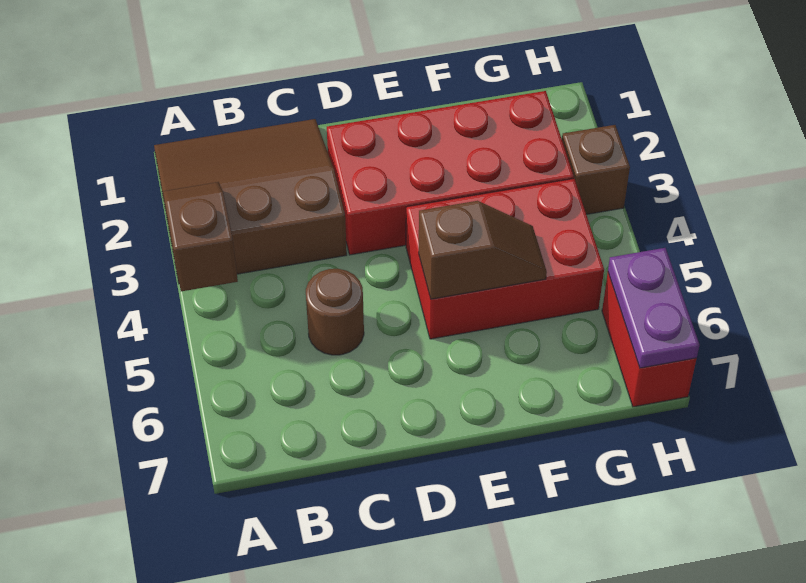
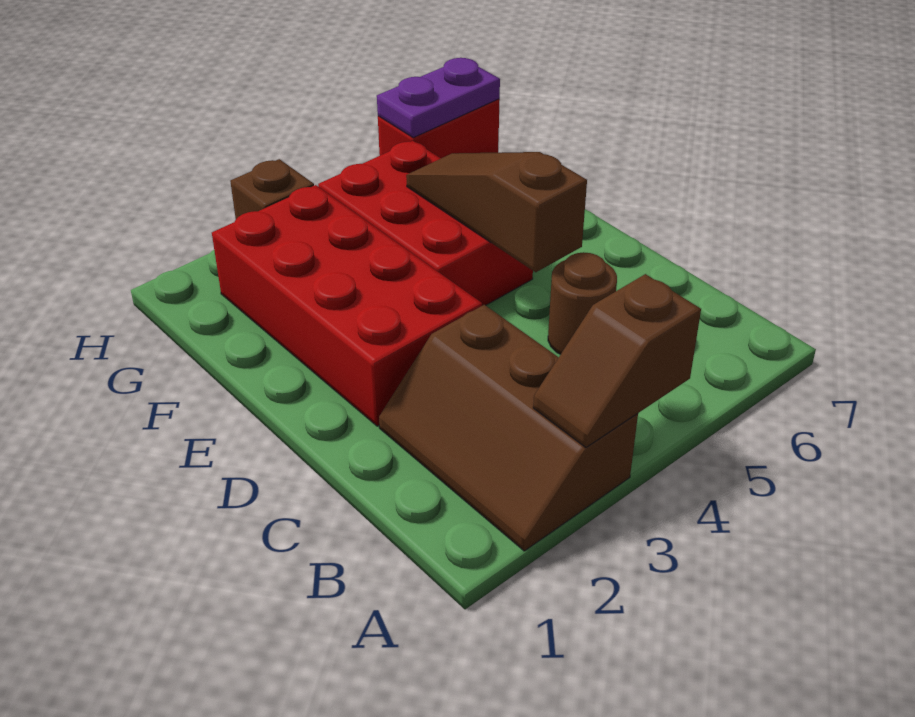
brown slope A1:C3 level 1 top 3 -> brown slope A2:C3 level 1 top 3
brown slope E5:F5 level 2 top E -> brown slope D5:F5 level 2 top D

